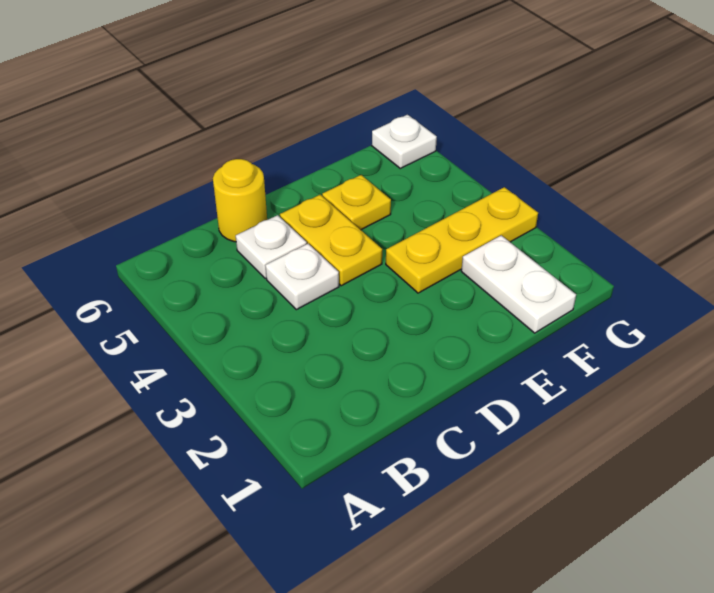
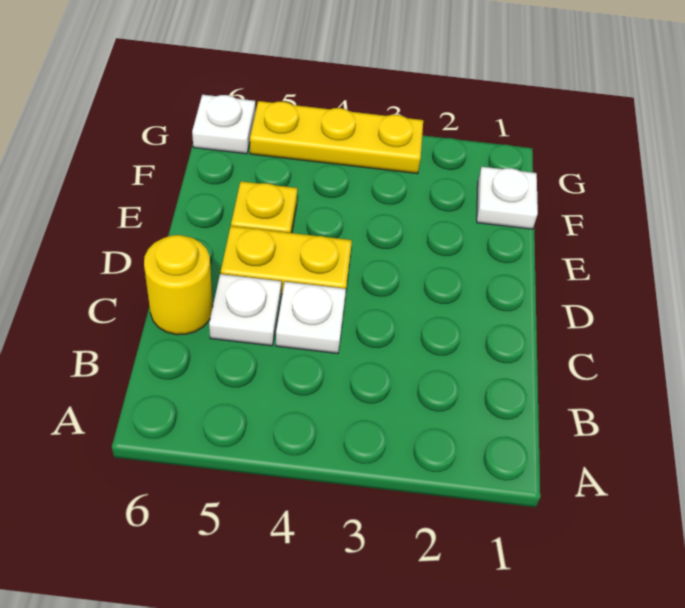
yellow plate E3:G3 level 1 -> yellow plate G3:G5 level 1
white plate F1:F2 level 1 -> white plate F1 level 1

